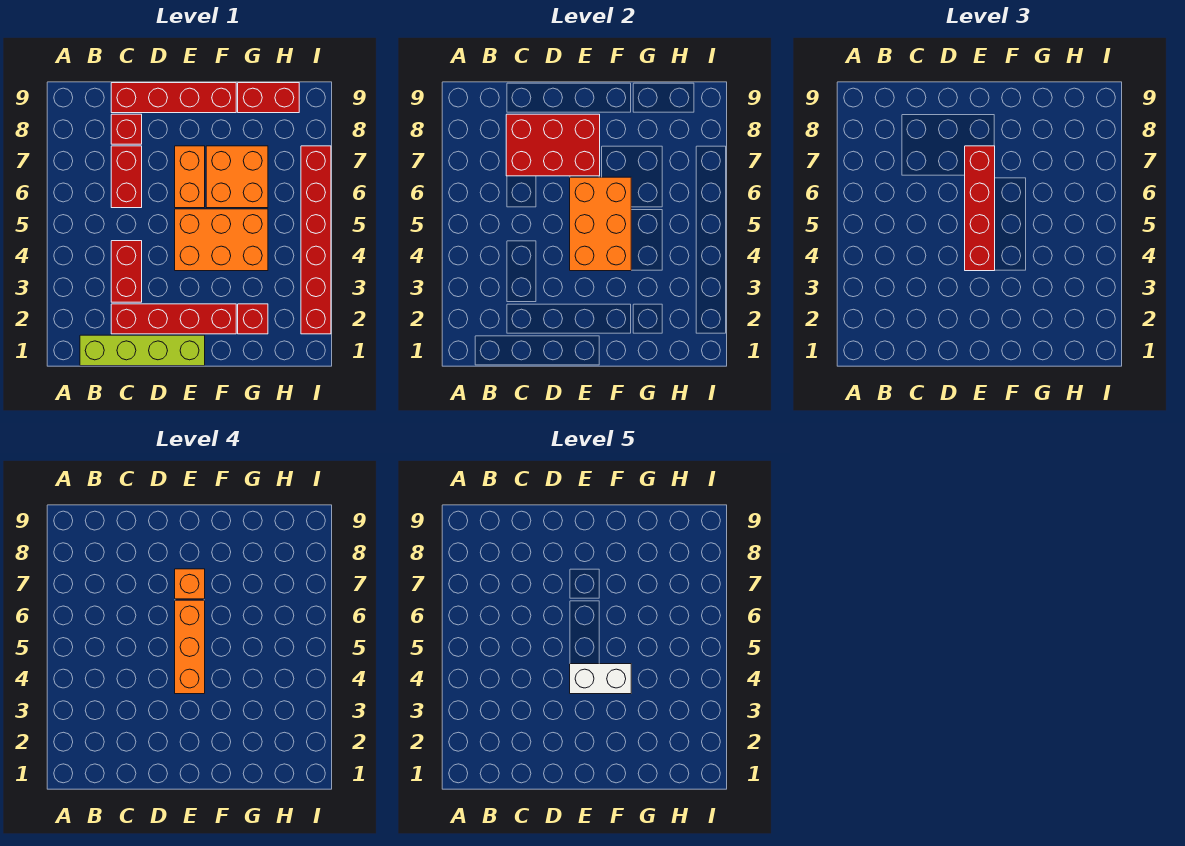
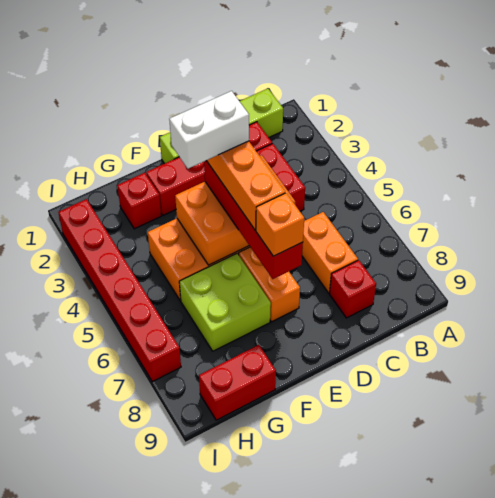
red brick C6:C7 level 1 -> orange brick C6:C7 level 1
red brick C7:E8 level 2 -> none
red brick C9:F9 level 1 -> none
orange brick E4:F6 level 2 -> orange brick D4:F5 level 2
orange brick F6:G7 level 1 -> lime brick F6:G7 level 1

